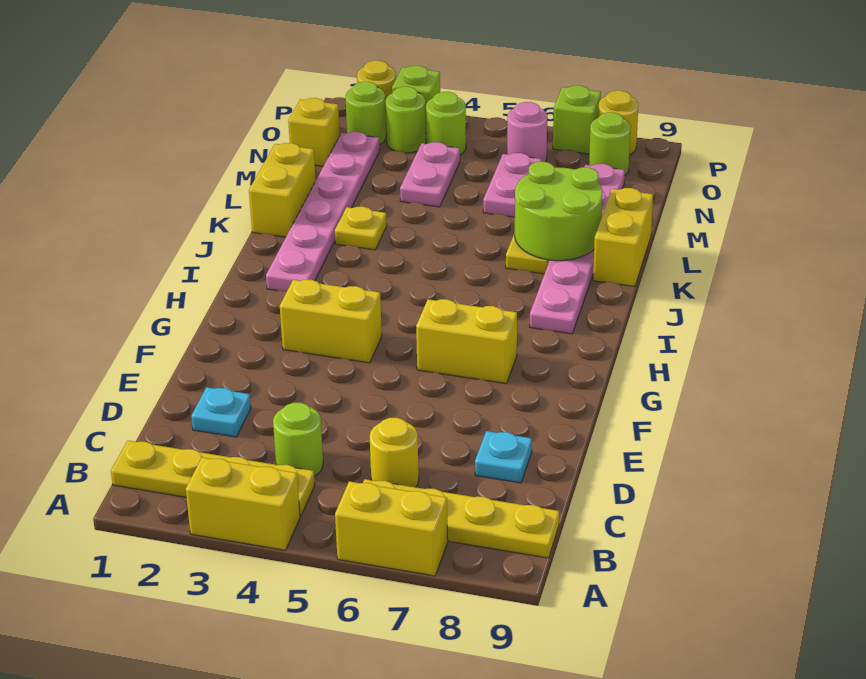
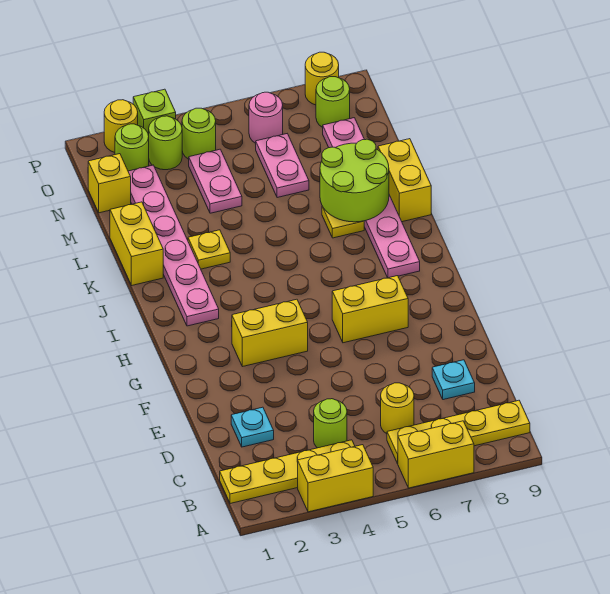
lime brick P7 level 1 -> none

